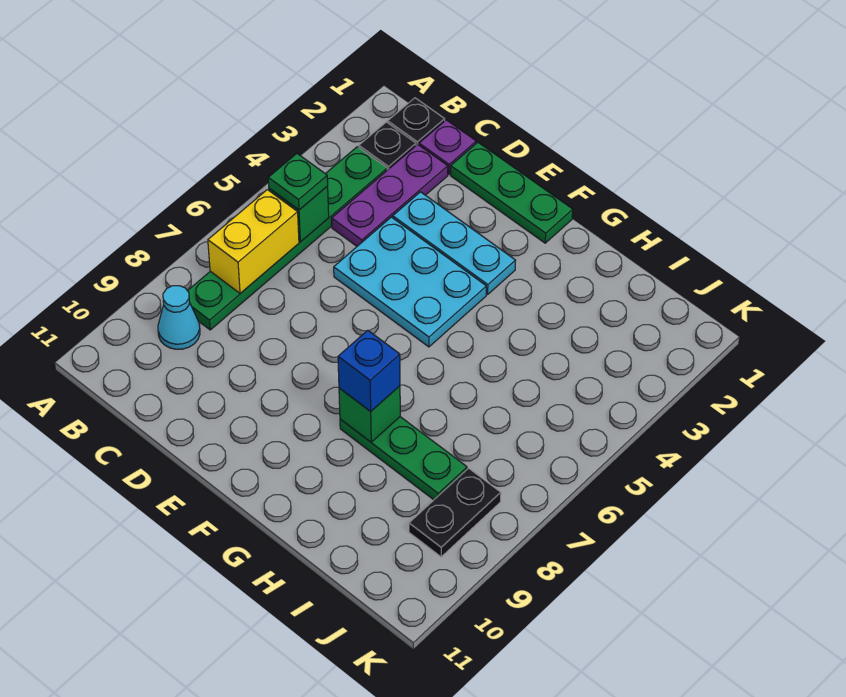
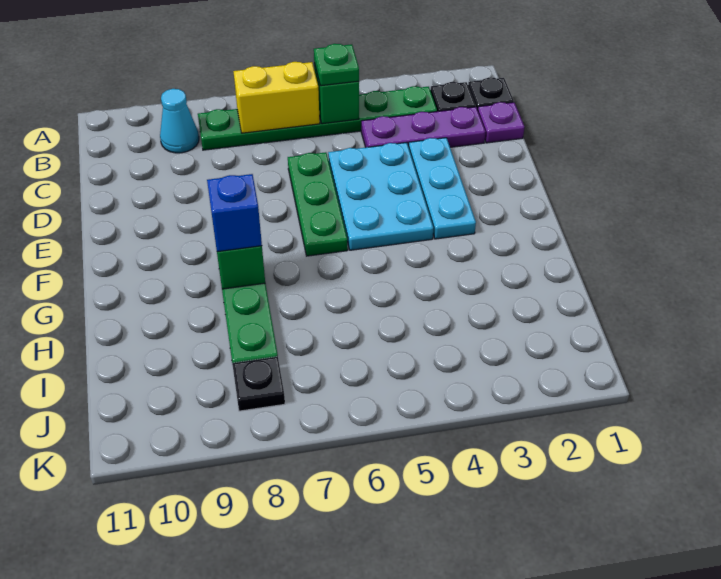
green plate D1:F1 level 1 -> green plate D6:F6 level 1
black plate J8:J9 level 1 -> black plate J8 level 1

